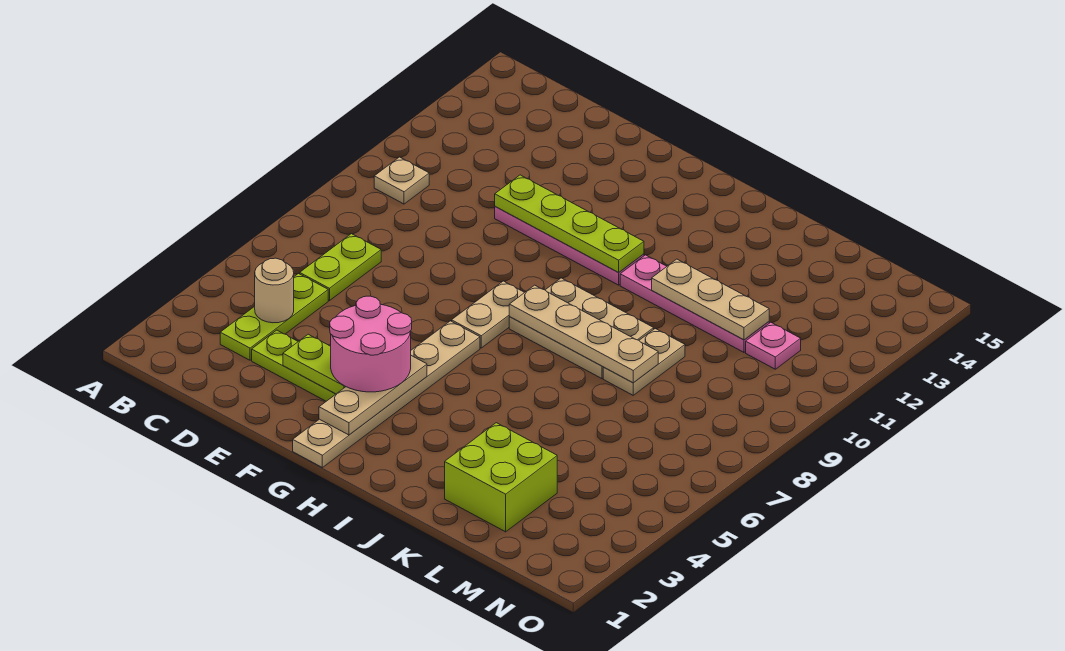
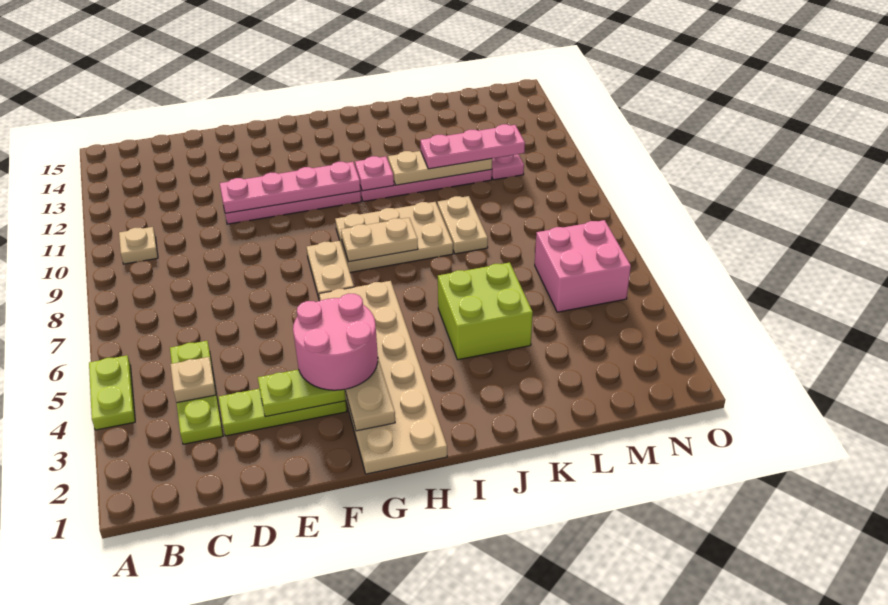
tan round brick C4 level 2 -> tan plate C4 level 2
lime plate C6:C7 level 1 -> lime plate A4:A5 level 1
lime plate E11:H11 level 2 -> pink plate E11:H11 level 2
tan plate G1:G6 level 1 -> tan plate G1:H6 level 1
tan plate H8:K8 level 2 -> tan plate H8:I8 level 2
none -> pink plate I11 level 2
lime brick K2:L3 level 1 -> lime brick J4:K5 level 1
none -> pink plate K11:M11 level 3
none -> pink brick M5:N6 level 1

